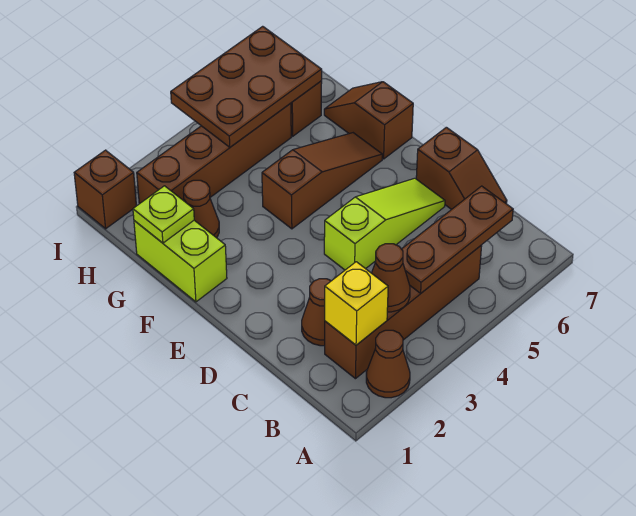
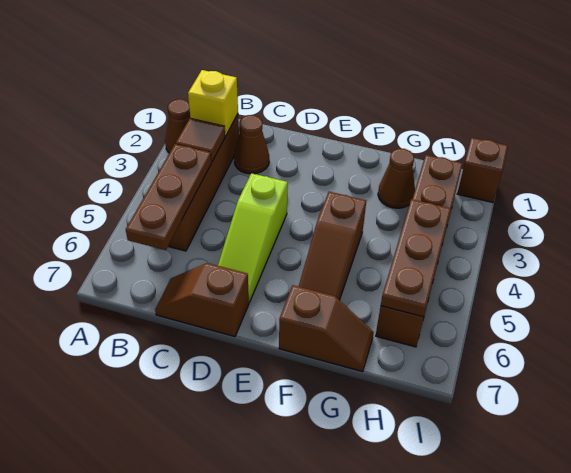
brown cone B3 level 2 -> brown tile B3 level 2
lime brick F1:G1 level 1 -> none
lime plate G1 level 2 -> none
brown plate H4:I6 level 2 -> brown plate H4:H6 level 2

